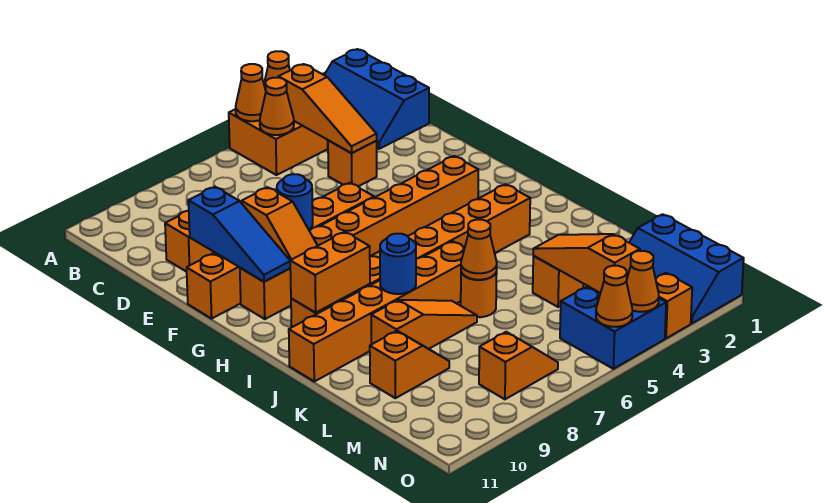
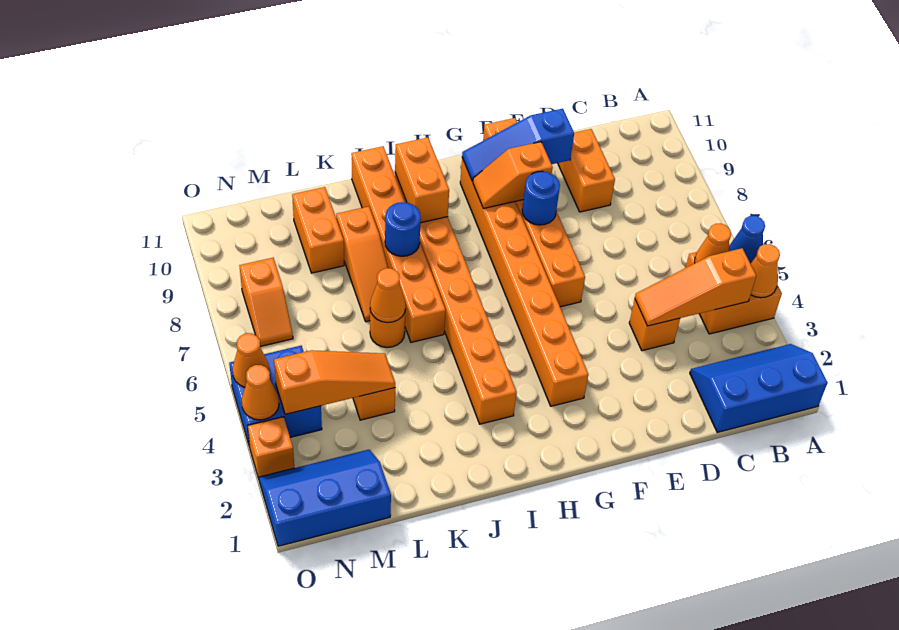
orange cone A5 level 2 -> blue cone A5 level 2
orange slope L9:L10 level 1 top 10 -> orange brick L9:L10 level 1

